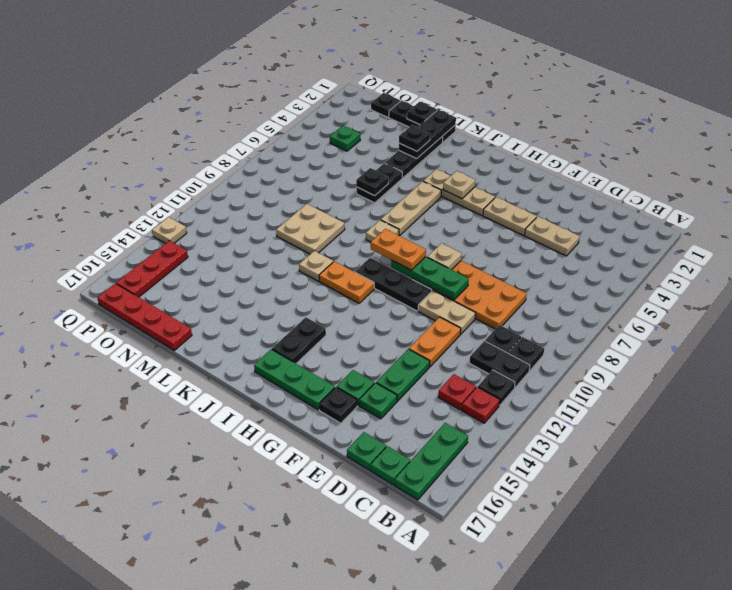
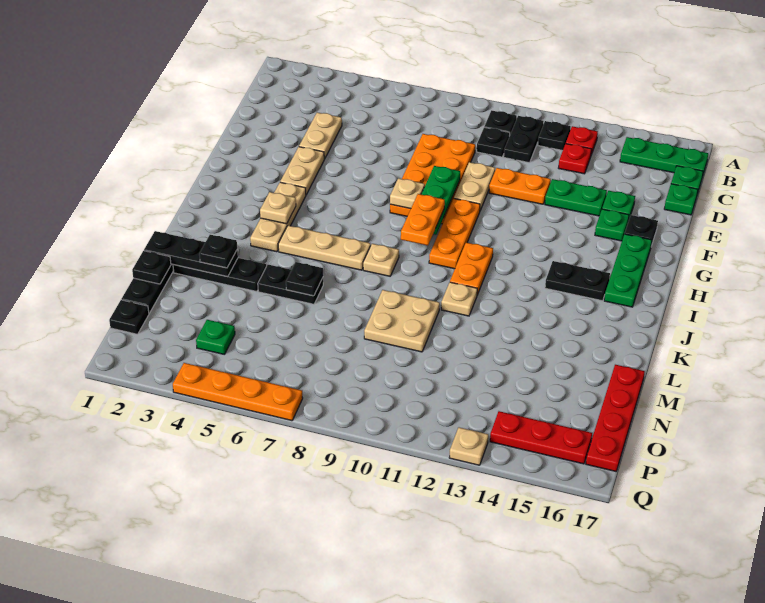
black plate G10:I10 level 1 -> orange plate G10:I10 level 1
none -> orange plate Q4:Q7 level 1

